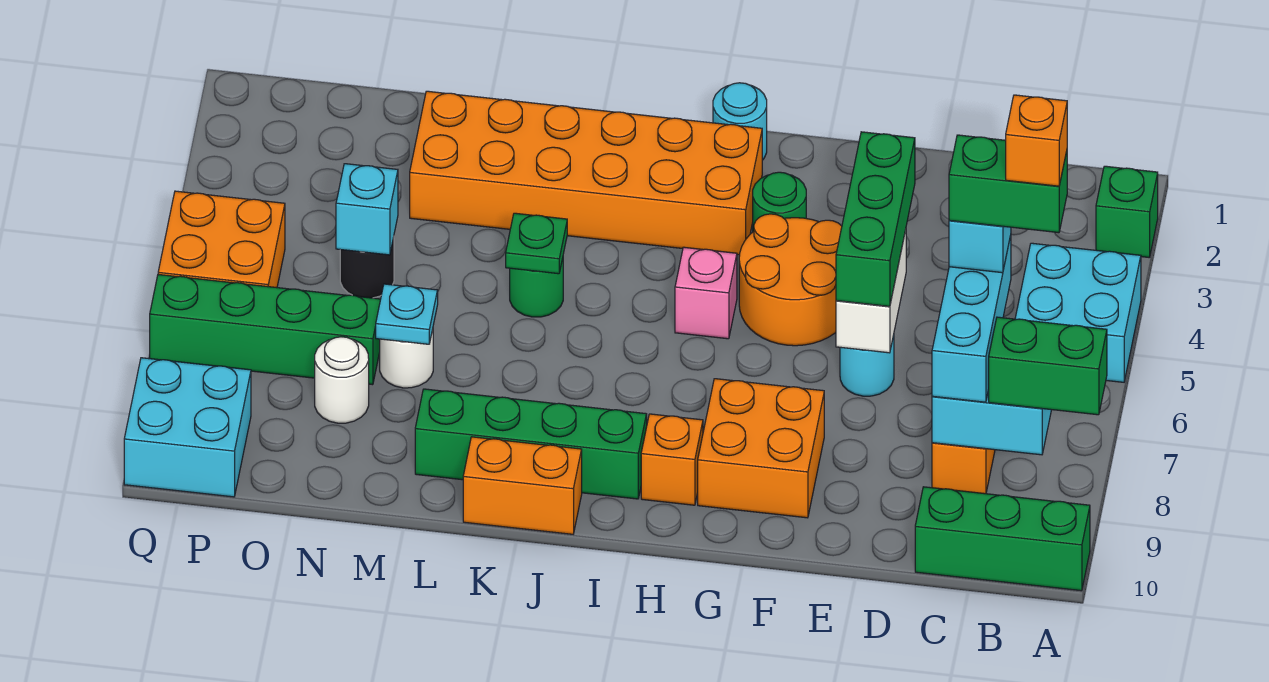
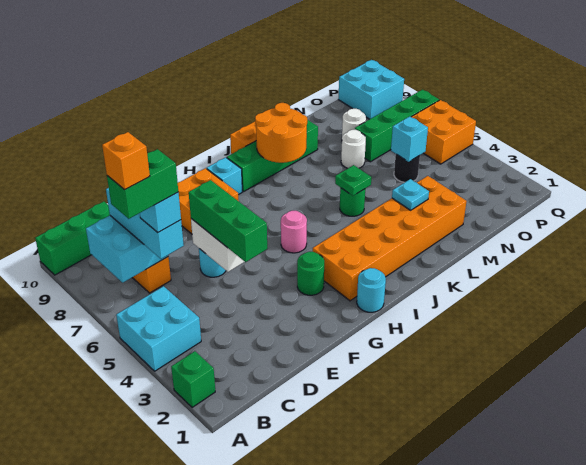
green brick A8:B8 level 3 -> none
orange round brick F4:G5 level 1 -> orange round brick J8:K9 level 2
pink brick H5 level 1 -> pink round brick H5 level 1
orange brick H9 level 1 -> cyan brick H9 level 1
cyan plate M7 level 2 -> cyan plate L3 level 2

